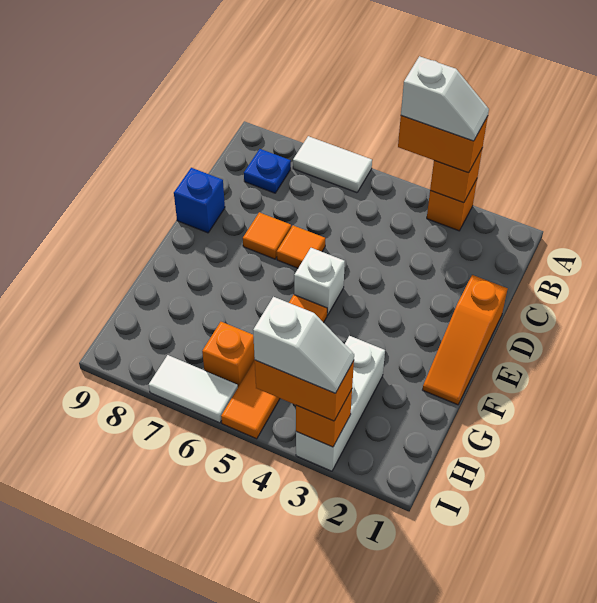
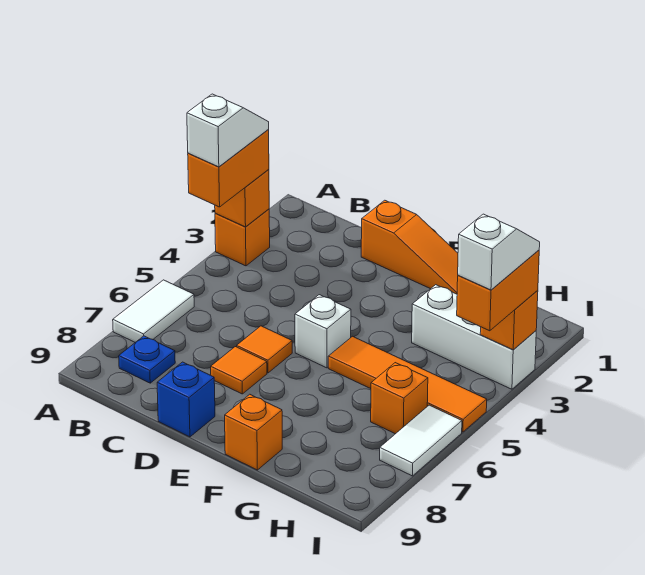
none -> orange brick F9 level 1

